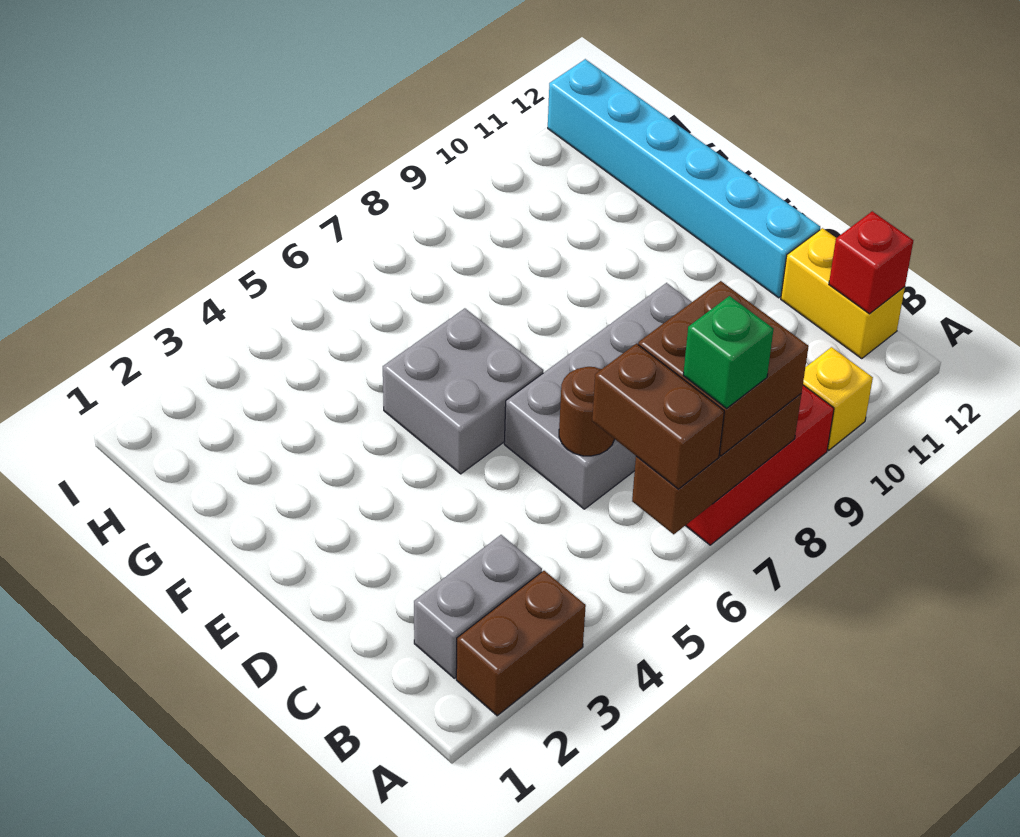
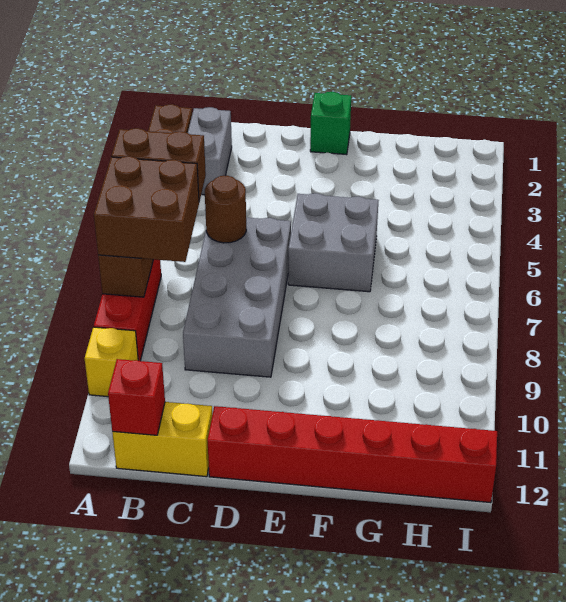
green brick A7 level 4 -> green brick E1 level 1
cyan brick D12:I12 level 1 -> red brick D12:I12 level 1

